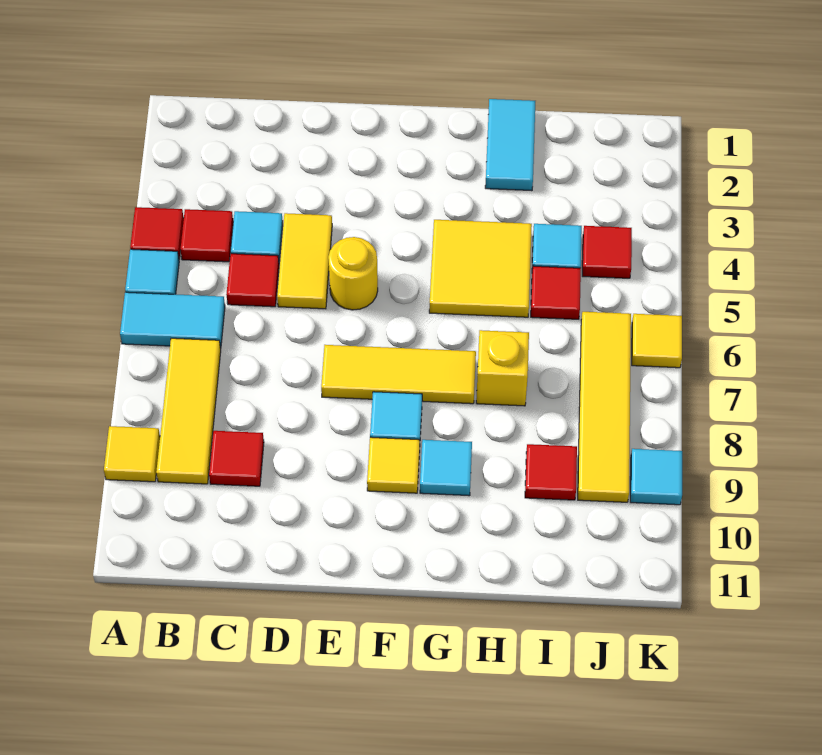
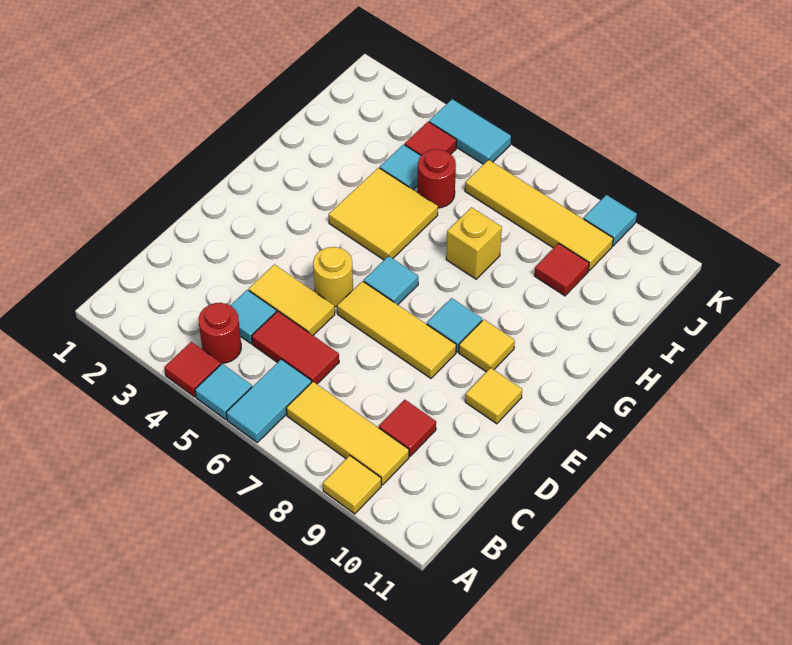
red tile B4 level 1 -> red round brick B4 level 1
red tile C5 level 1 -> red tile C5:C6 level 1
yellow tile E7:G7 level 1 -> yellow tile E6:E8 level 1
cyan tile G9 level 1 -> cyan tile F6 level 1
cyan tile H1:H2 level 1 -> cyan tile K4:K5 level 1
red tile I5 level 1 -> red round brick I5 level 1
yellow tile K6 level 1 -> yellow tile E10 level 1

